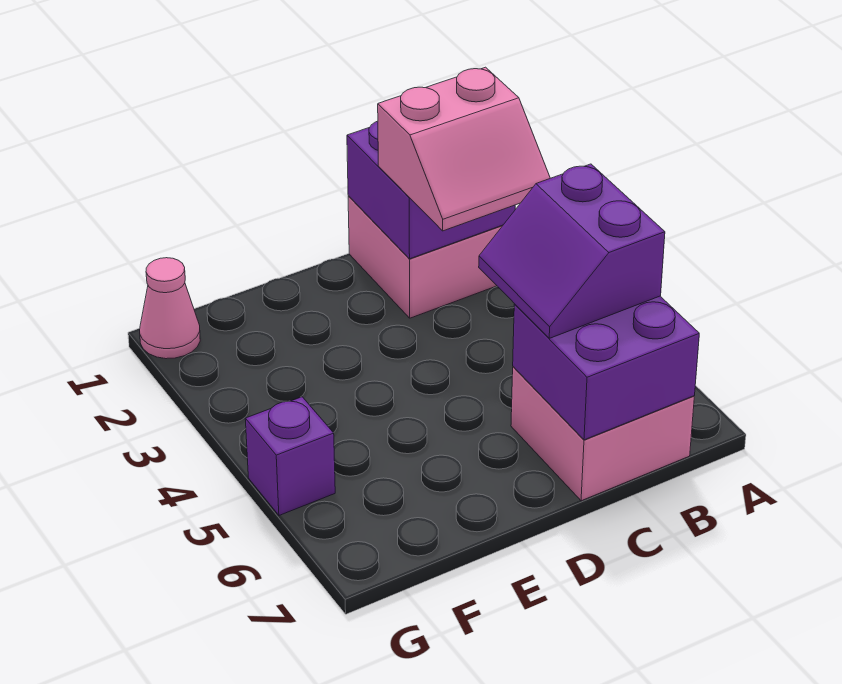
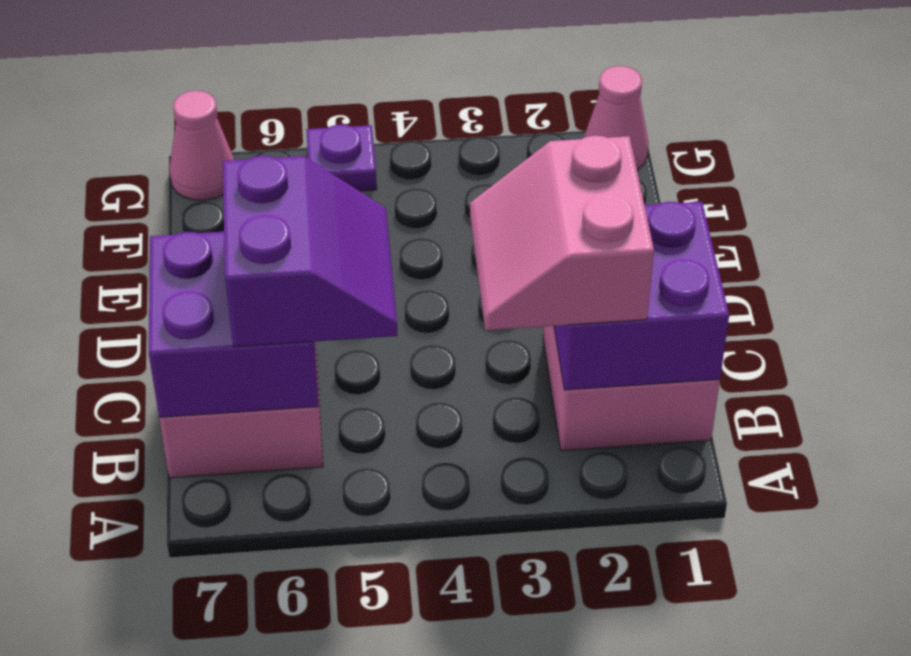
purple slope B5:C6 level 3 top B -> purple slope B5:C6 level 3 top 6
purple brick G5 level 1 -> purple plate G5 level 1
none -> pink cone G7 level 1

